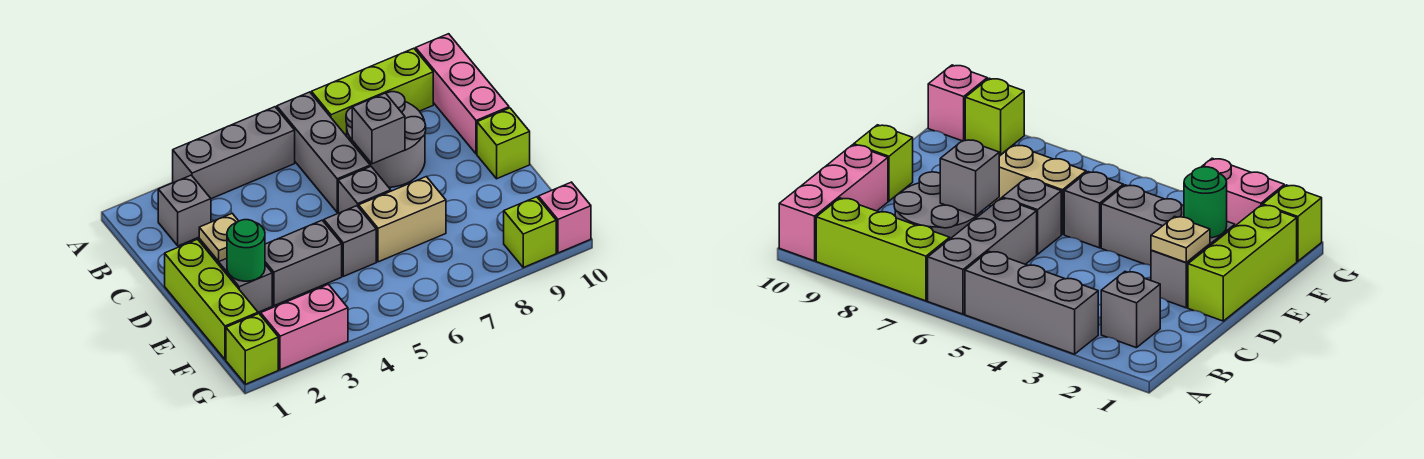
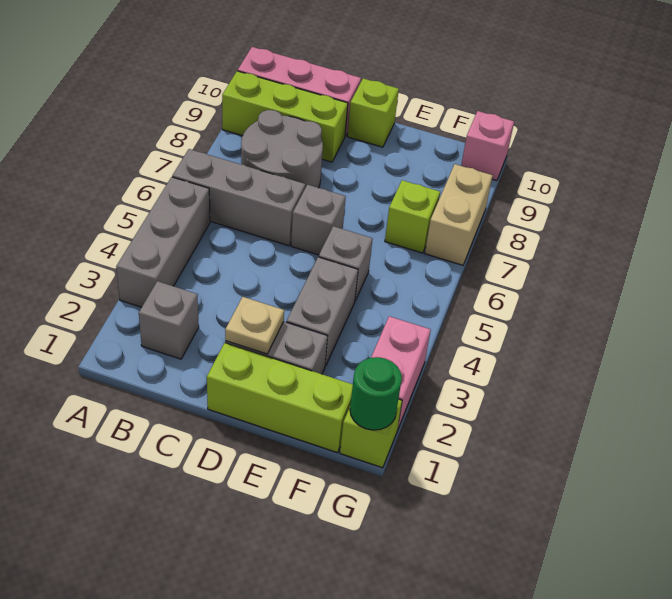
lime brick A7:A9 level 1 -> lime brick A9:C9 level 1
grey brick C7 level 2 -> none
green round brick E2 level 2 -> green round brick G1 level 2
tan brick E6:E7 level 1 -> tan brick G7:G8 level 1
lime brick G9 level 1 -> lime brick F7 level 1

